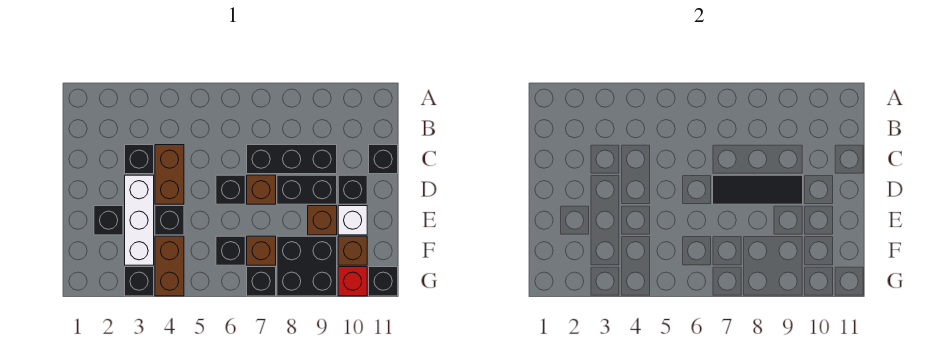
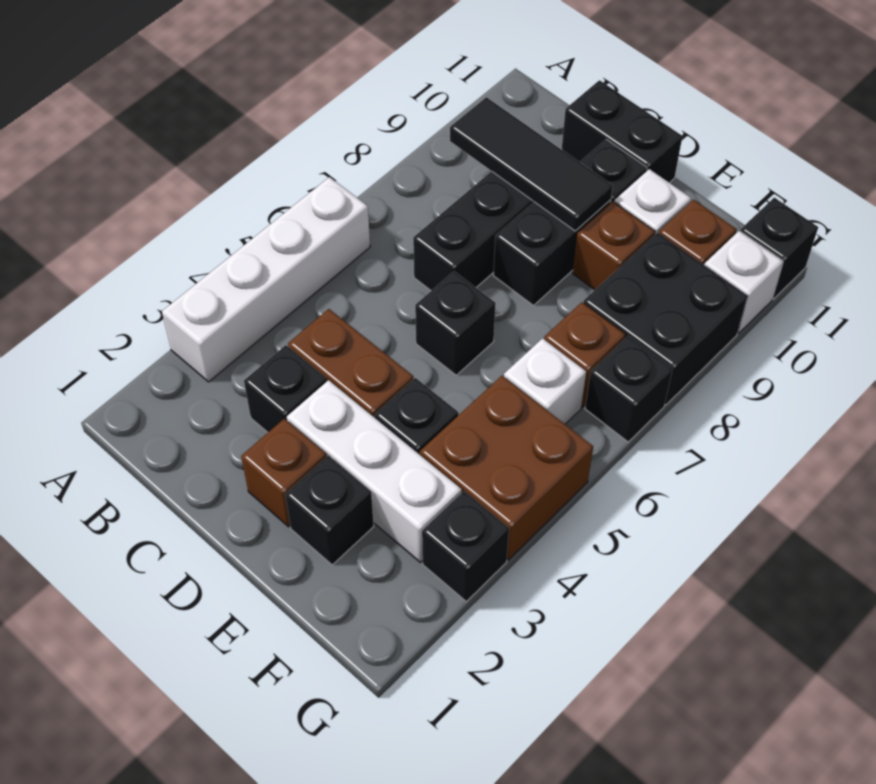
none -> white brick A3:A6 level 1
black brick C11 level 1 -> black brick C11:D11 level 1
brown brick D7 level 1 -> brown brick D2 level 1
black tile D7:D9 level 2 -> black tile B9:D9 level 2
brown brick F4:G4 level 1 -> brown brick F4:G5 level 1
black brick F6 level 1 -> white brick F6 level 1
red brick G10 level 1 -> white brick G10 level 1

